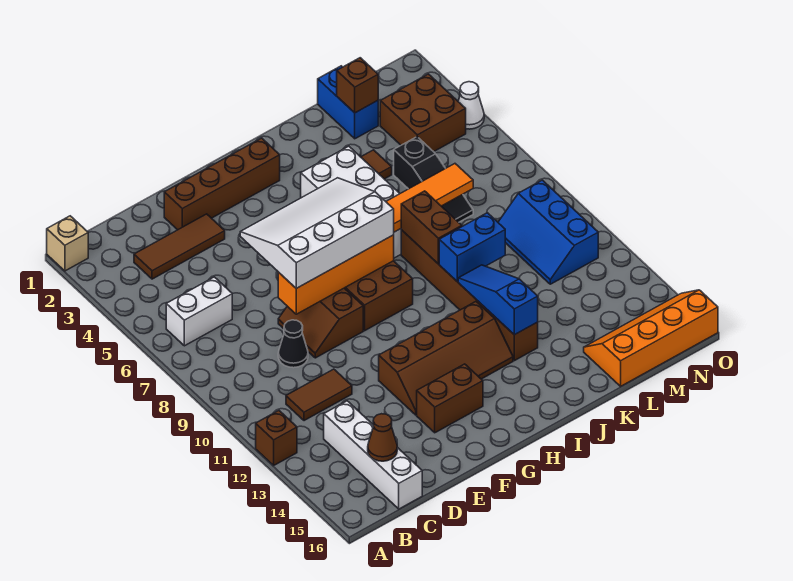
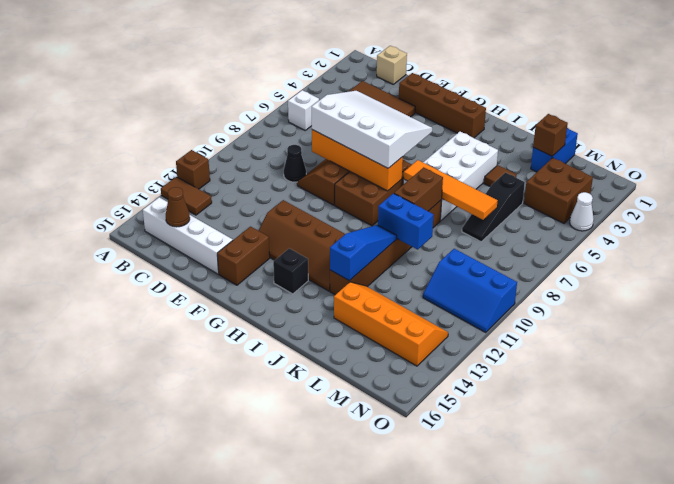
tan brick A1 level 1 -> tan brick C1 level 1
white brick B6:C6 level 1 -> white brick B6 level 1
brown tile C11:D11 level 1 -> brown tile A13:B13 level 1
white brick C13:C16 level 1 -> white brick B15:E15 level 1
brown brick F14:G14 level 1 -> brown brick F14:F15 level 1
none -> black brick H14 level 1
orange slope L15:O16 level 1 top 16 -> orange slope K13:N14 level 1 top 14
blue slope M9:N11 level 1 top N -> blue slope M10:O11 level 1 top 10

